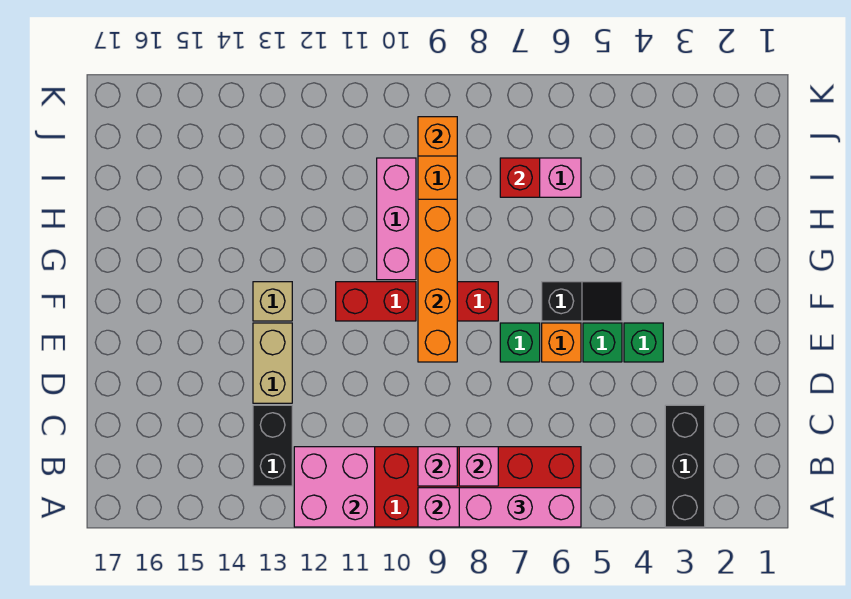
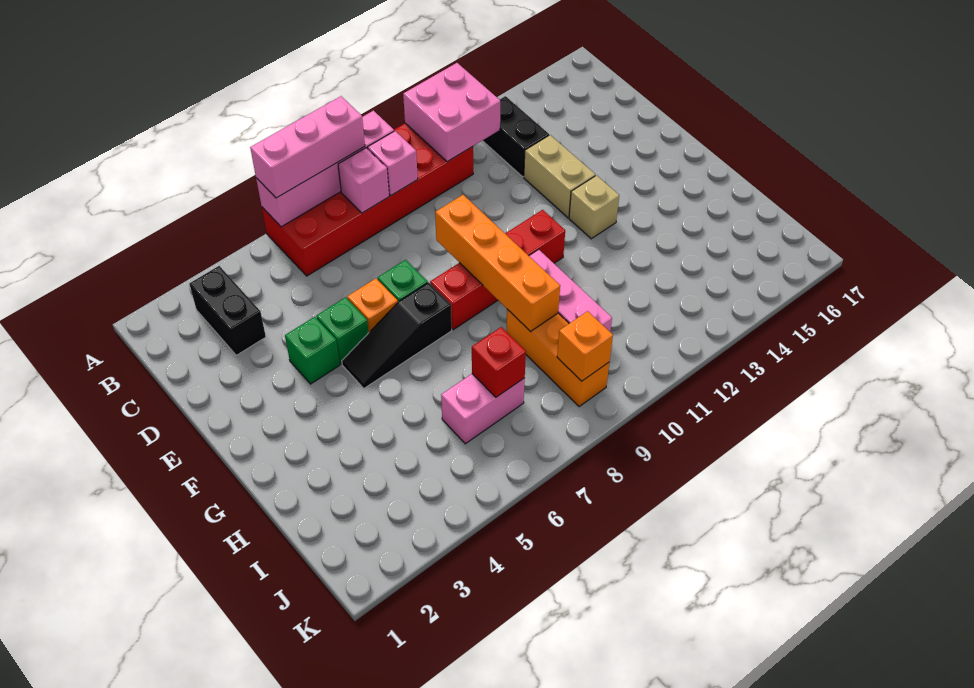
black brick A3:C3 level 1 -> black brick B3:C3 level 1
black slope F5:F6 level 1 top 6 -> black slope F5:F7 level 1 top 7

